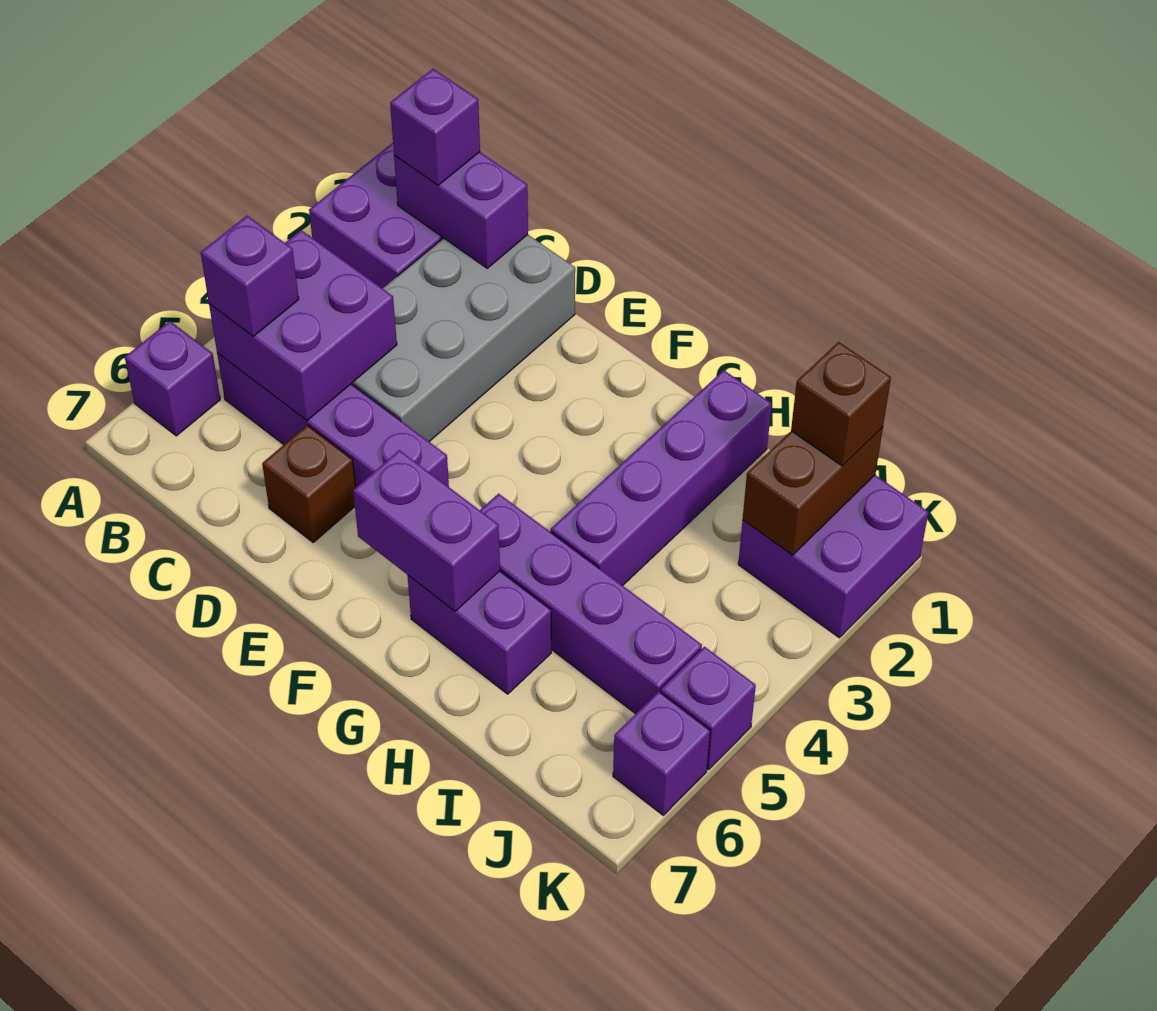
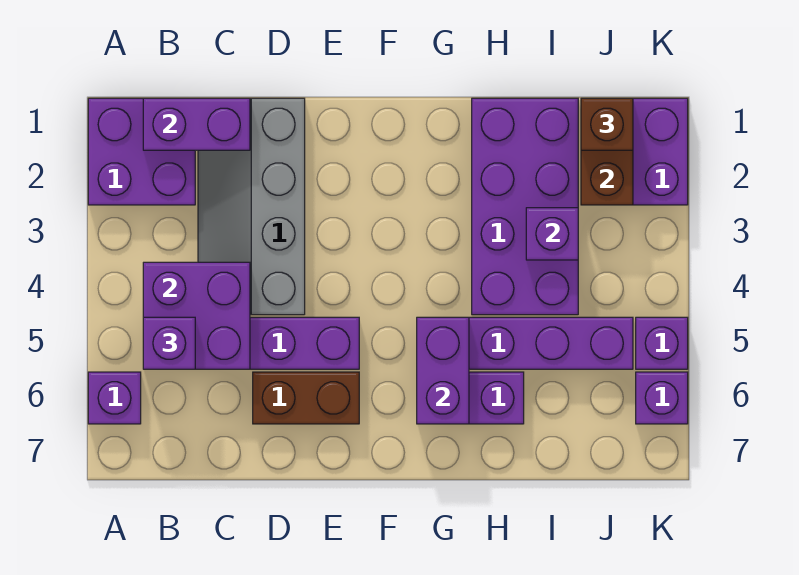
purple brick B1 level 3 -> purple brick I3 level 2
grey brick C1:D4 level 1 -> grey slope C1:D4 level 1 top D
brown brick D6 level 1 -> brown brick D6:E6 level 1
purple brick F6:G6 level 2 -> purple brick G5:G6 level 2
purple brick H1:H4 level 1 -> purple brick H1:I4 level 1

